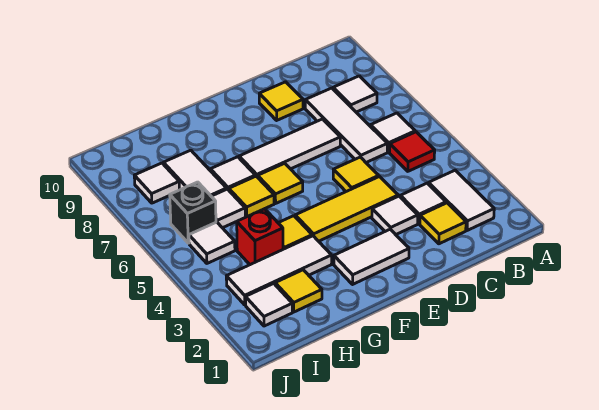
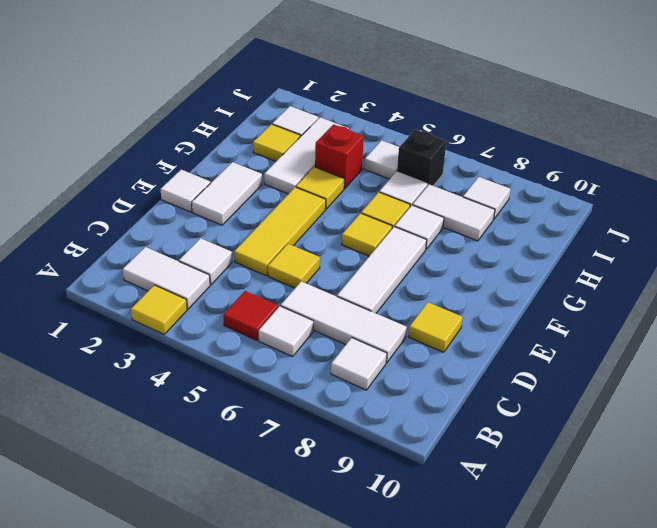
yellow tile C2 level 1 -> yellow tile A3 level 1
white tile D3 level 1 -> white tile E1 level 1

